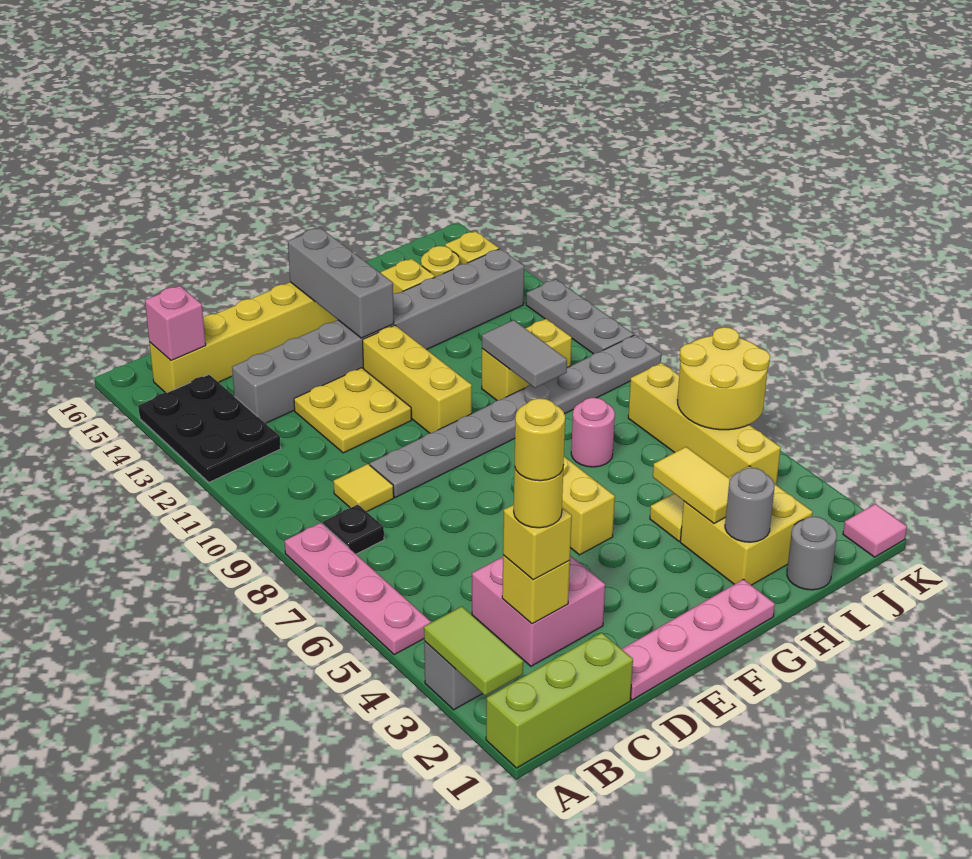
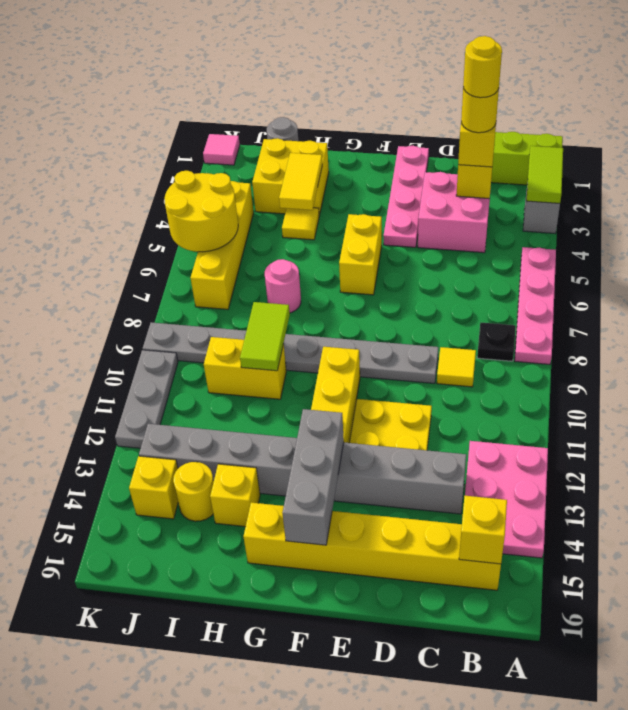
black plate A12:B14 level 1 -> pink plate A12:B14 level 1
pink brick B15 level 2 -> yellow brick B15 level 2
pink plate D1:G1 level 1 -> pink plate E1:E4 level 1
grey round brick H2 level 2 -> none
grey tile H9:H10 level 2 -> lime tile H9:H10 level 2

